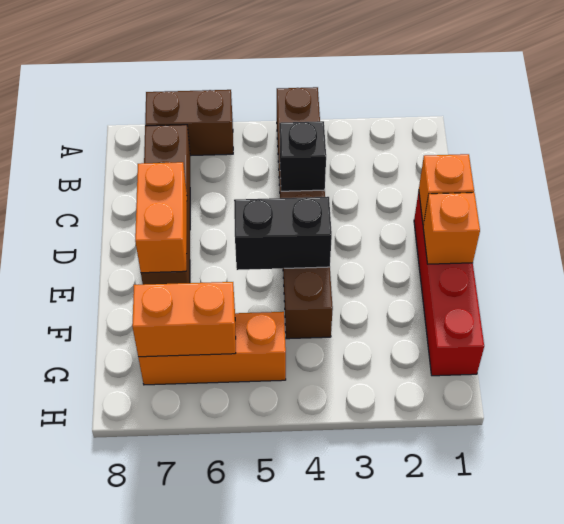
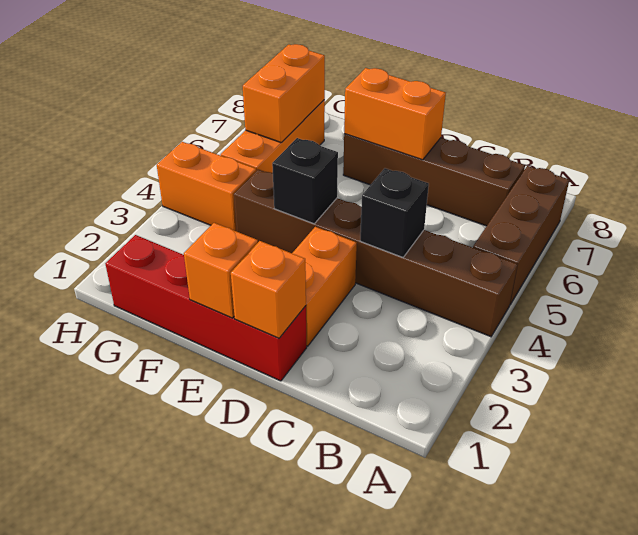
brown brick A6:A7 level 1 -> brown brick A5:A7 level 1
none -> orange brick D2:D3 level 1
black brick E4:E5 level 2 -> black brick E4 level 2
none -> orange brick G4:H4 level 1

